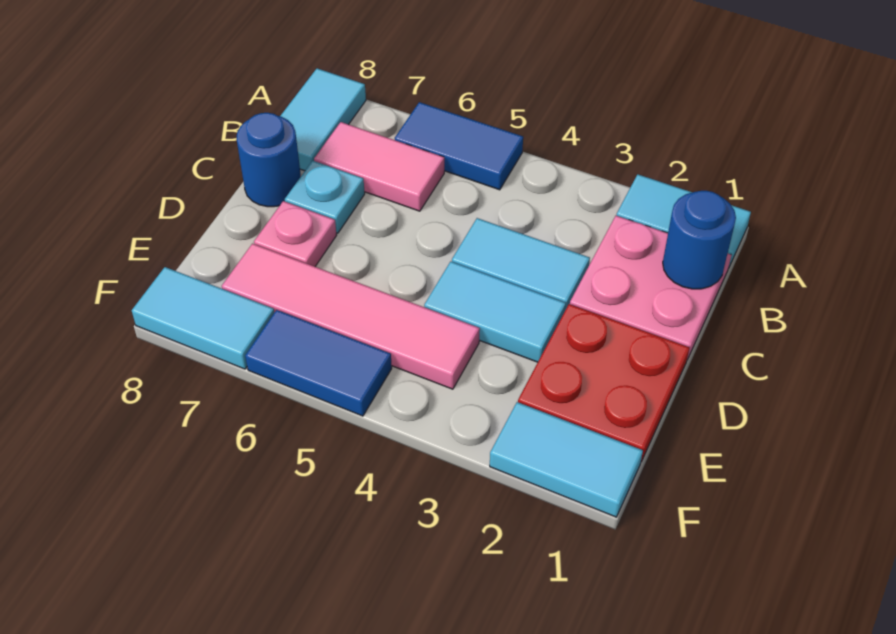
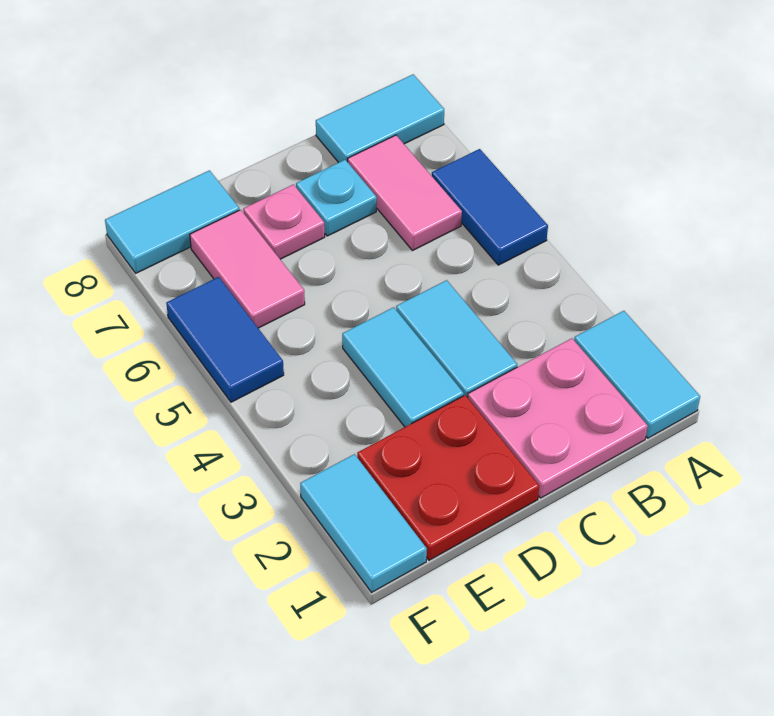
blue round brick B1 level 2 -> none
blue round brick C8 level 1 -> none
pink tile E4:E7 level 1 -> pink tile E6:E7 level 1
cyan tile F7:F8 level 1 -> cyan tile E8:F8 level 1

